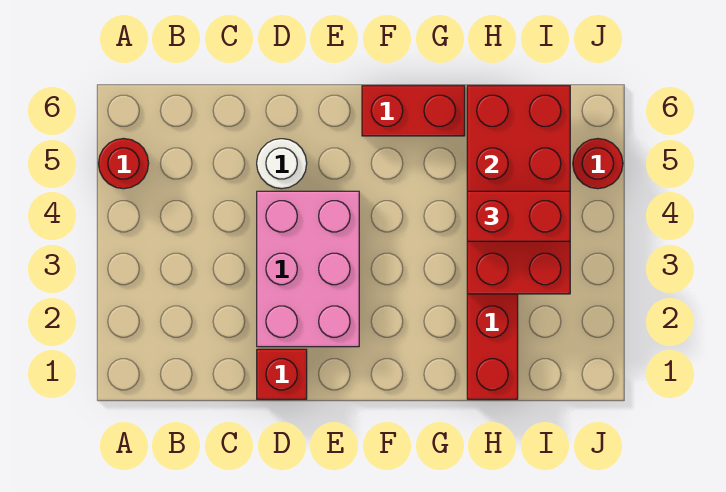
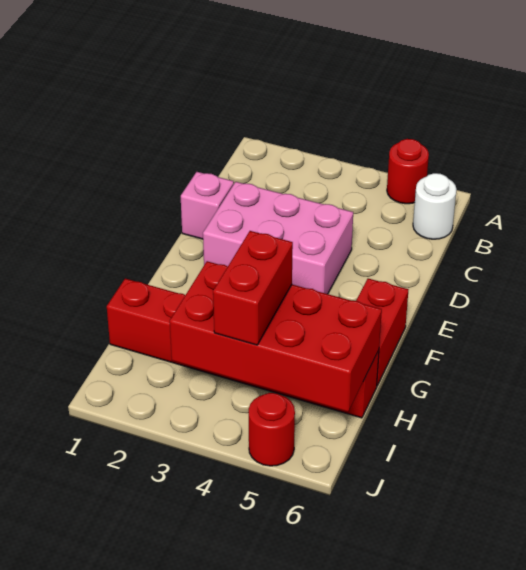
red brick D1 level 1 -> pink brick D1 level 1
white round brick D5 level 1 -> white round brick B6 level 1

